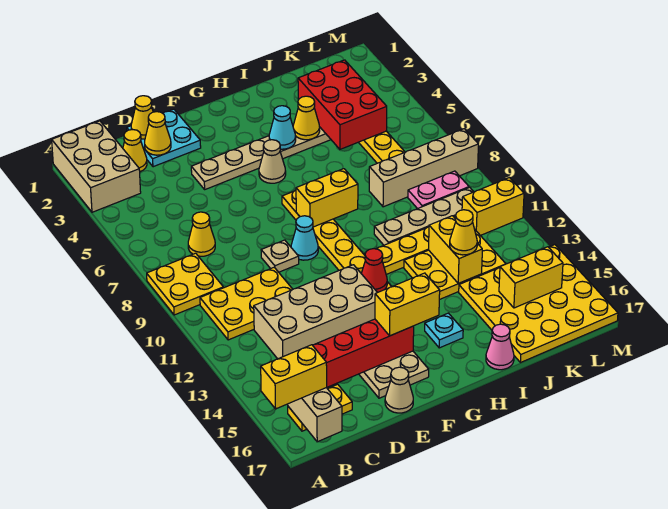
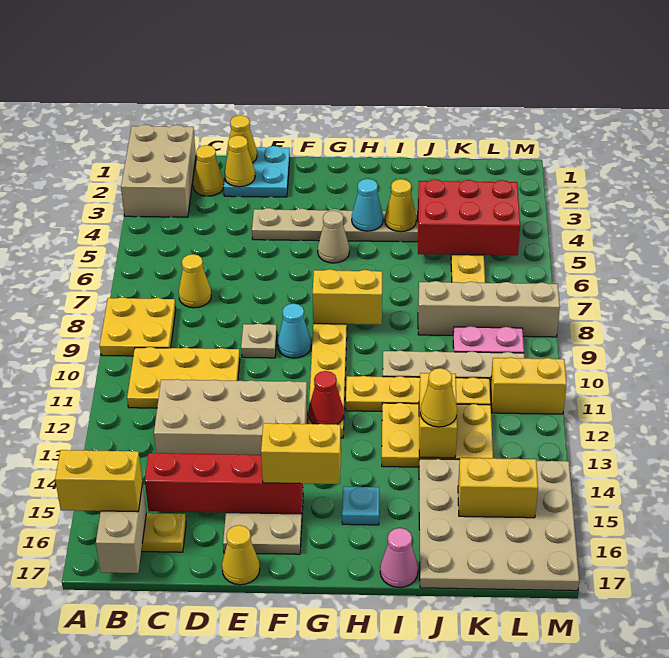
tan cone E17 level 1 -> yellow cone E17 level 1
red brick J3:K5 level 2 -> red brick J4:L5 level 2
yellow plate J14:M17 level 1 -> tan plate J14:M17 level 1

